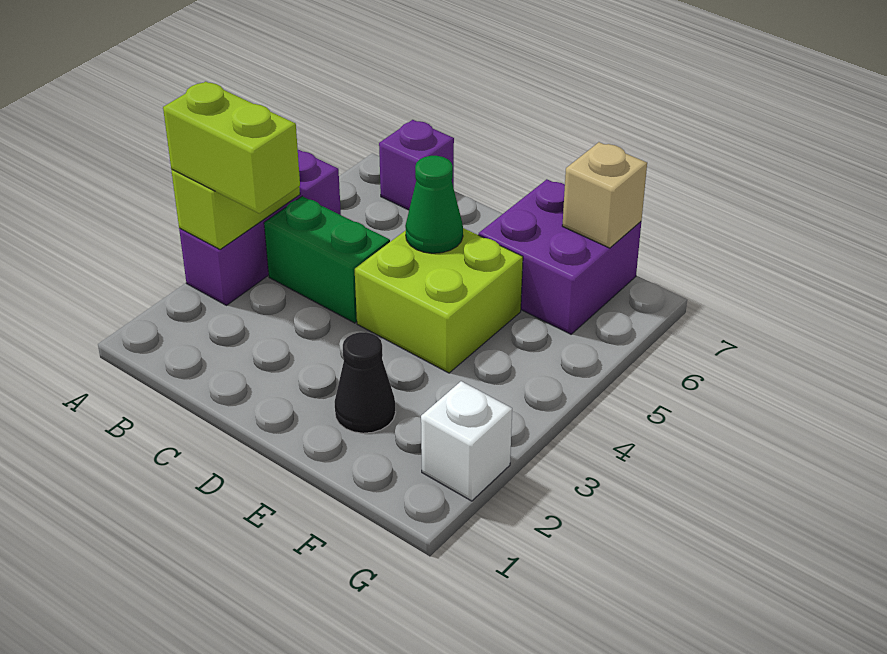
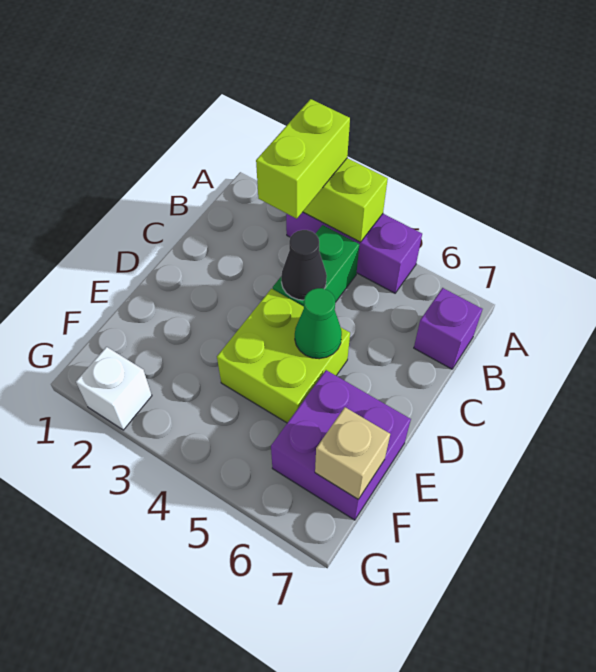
black cone E2 level 1 -> black cone C4 level 2

